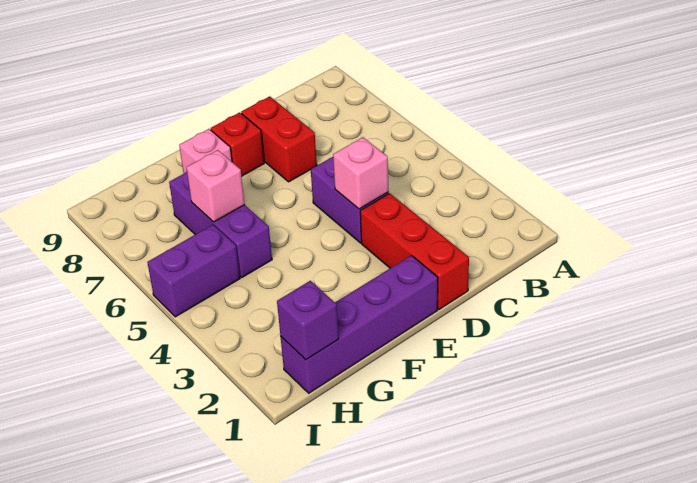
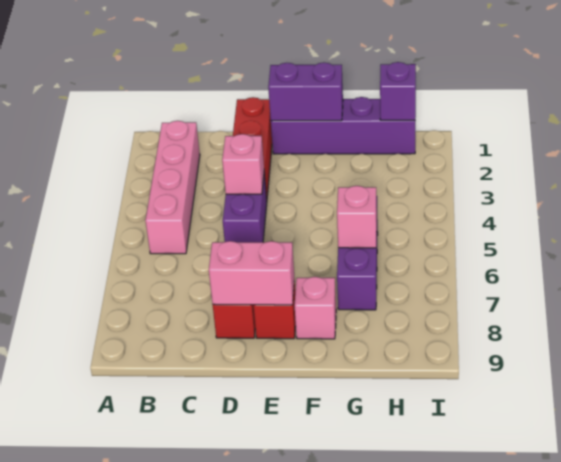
none -> pink brick B2:B5 level 1
none -> pink brick D8:E8 level 2
purple brick H5:I5 level 1 -> purple brick E1:F1 level 2

